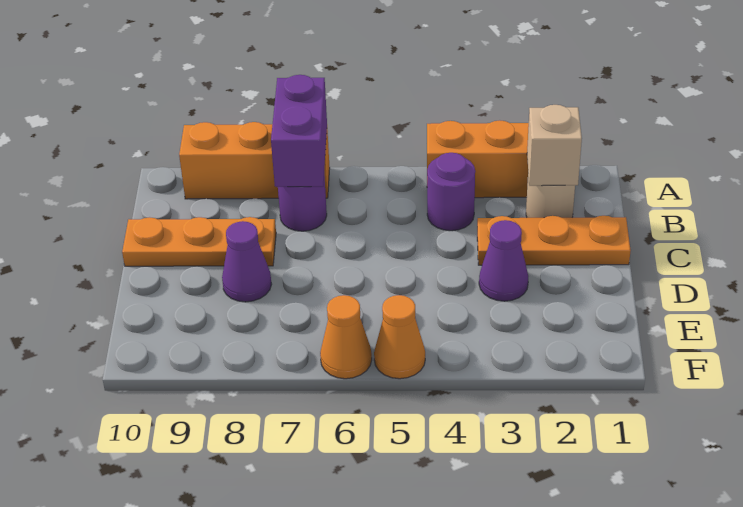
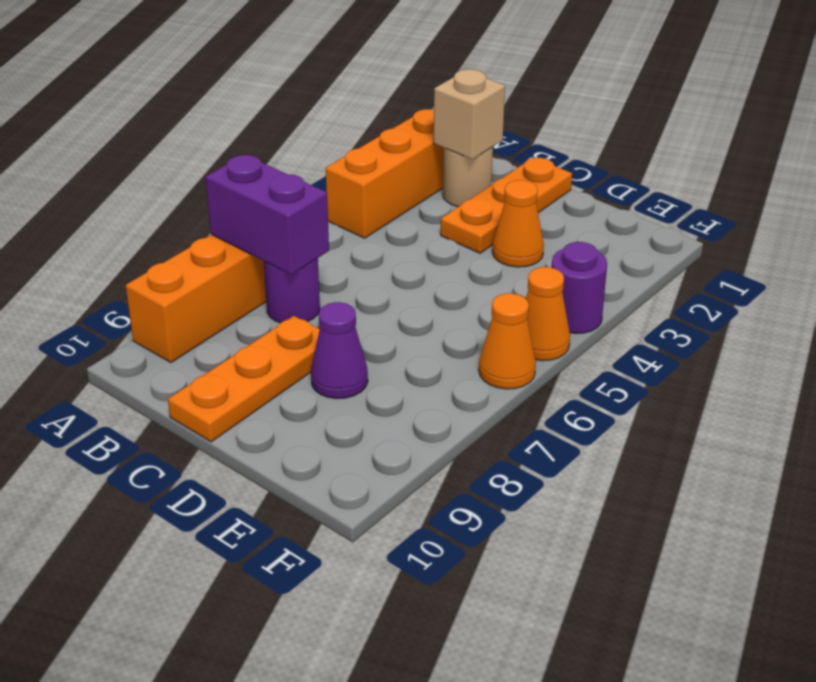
purple round brick B4 level 1 -> purple round brick F4 level 1
purple cone D3 level 1 -> orange cone D3 level 1

